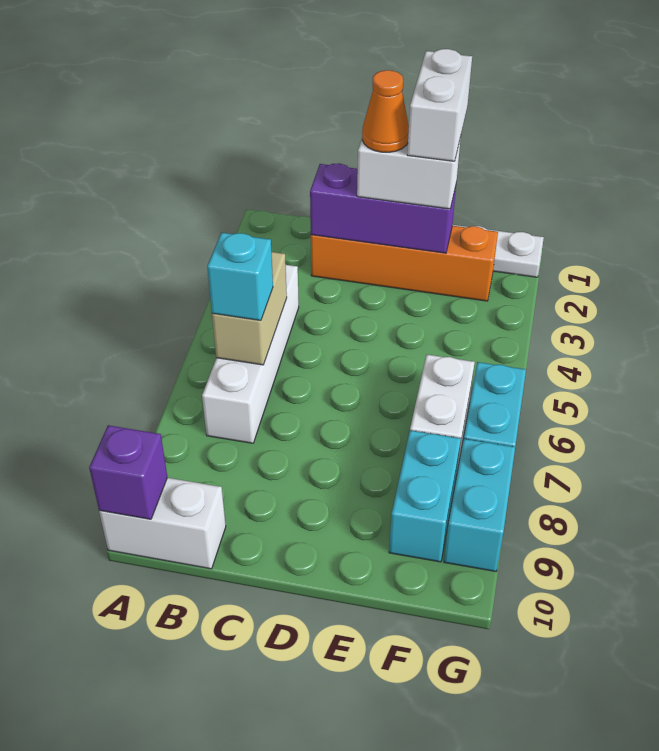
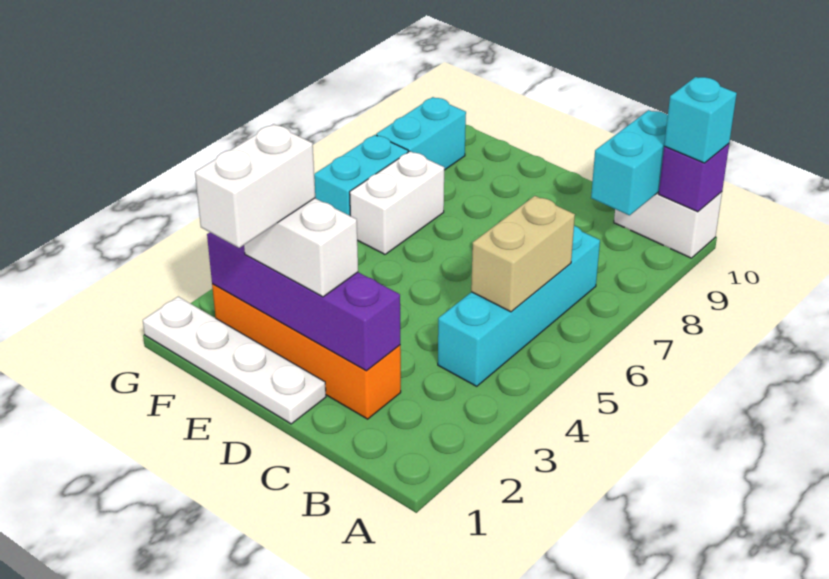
white brick B4:B7 level 1 -> cyan brick B4:B7 level 1
cyan brick B6 level 3 -> cyan brick A10 level 3
purple brick C2:E2 level 2 -> purple brick C2:F2 level 2
orange cone D2 level 4 -> none
cyan brick F8:F9 level 1 -> cyan brick B9:B10 level 2

